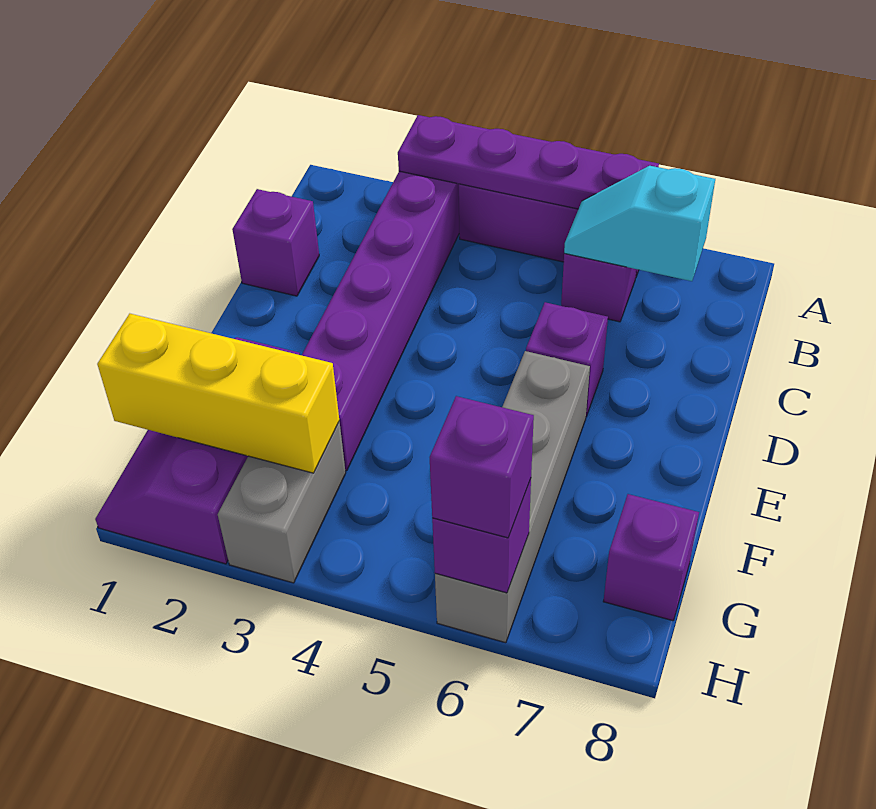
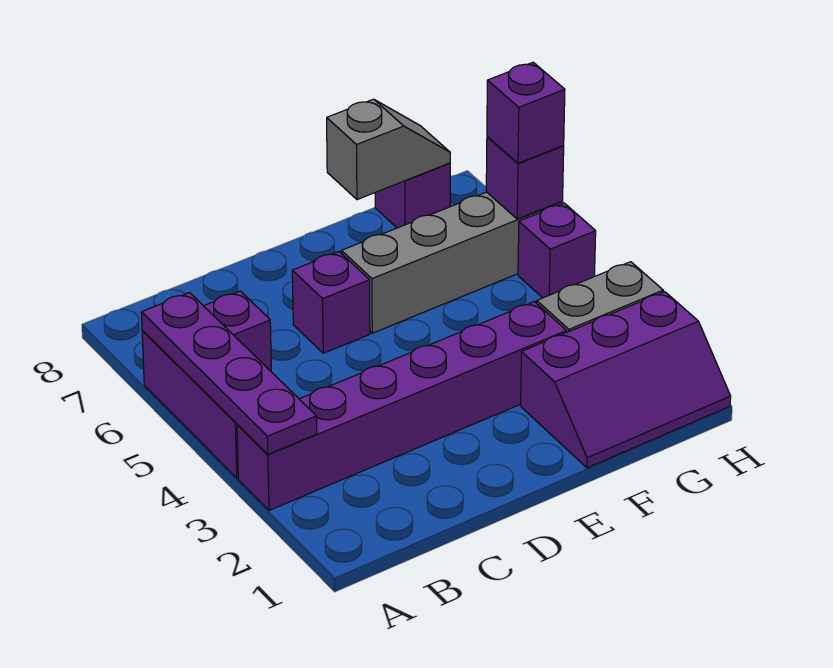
cyan slope B6:B7 level 2 top 7 -> none
purple brick C1 level 1 -> purple brick H5 level 1
none -> grey slope F8:G8 level 2 top F
yellow brick G1:G3 level 2 -> none

